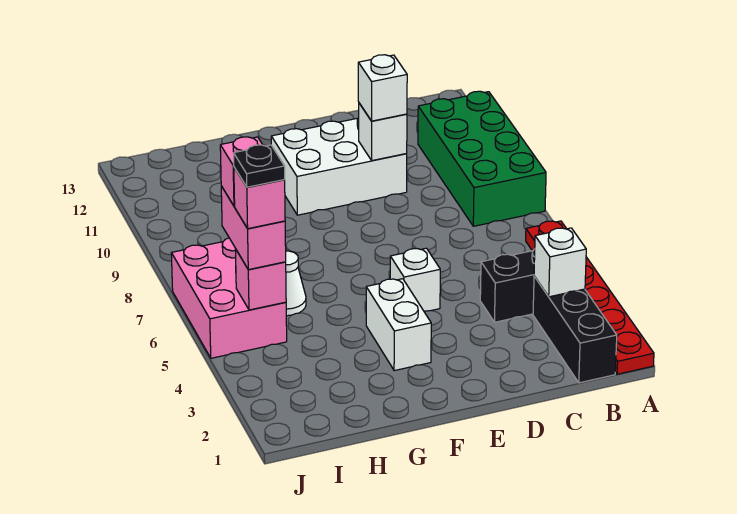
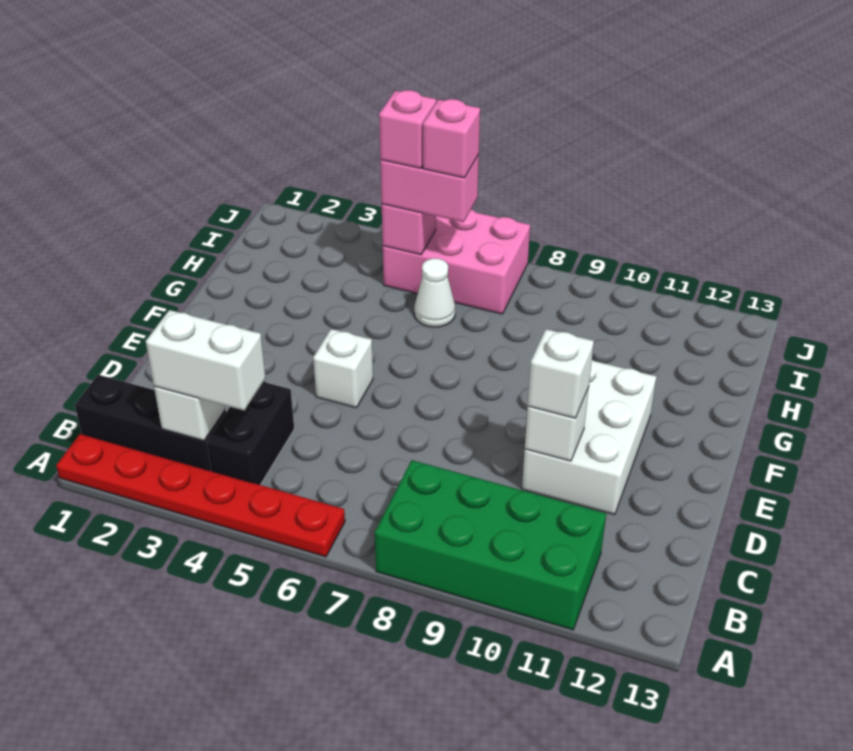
white brick F3:F4 level 1 -> white brick B3:B4 level 3
black plate I5 level 5 -> none

